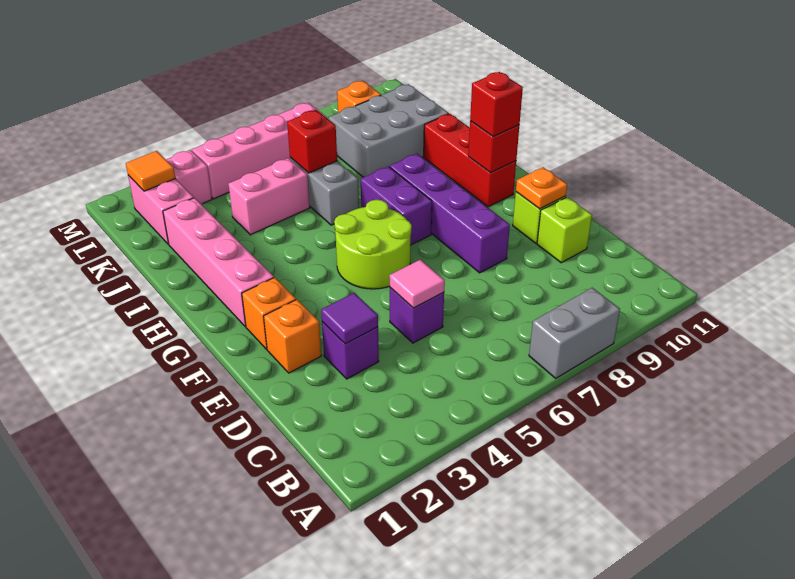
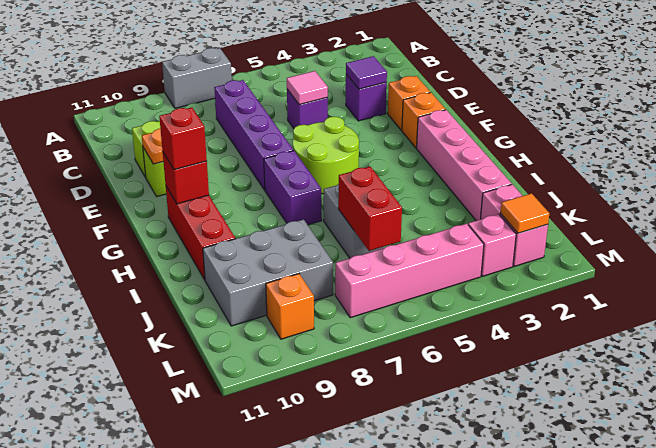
purple brick E8:H8 level 1 -> purple brick C7:F7 level 1
pink brick J4:J5 level 1 -> none
red brick J6 level 2 -> red brick J6:K6 level 2

